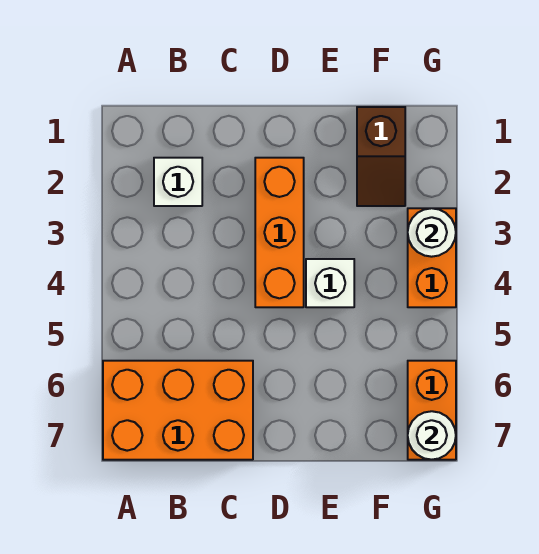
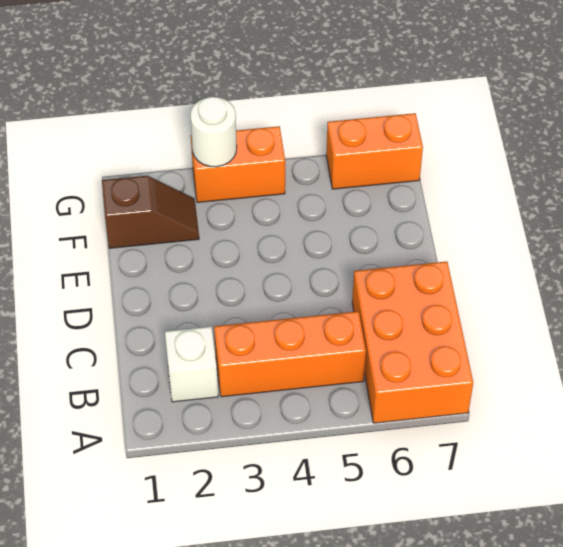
orange brick D2:D4 level 1 -> orange brick B3:B5 level 1
white brick E4 level 1 -> none
white round brick G7 level 2 -> none

